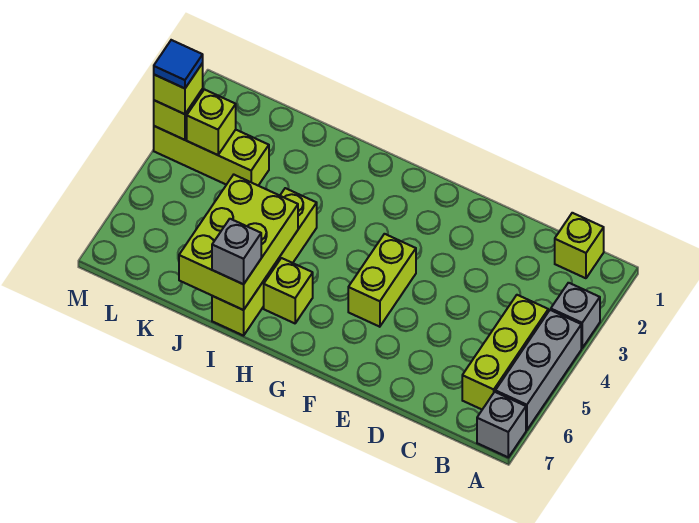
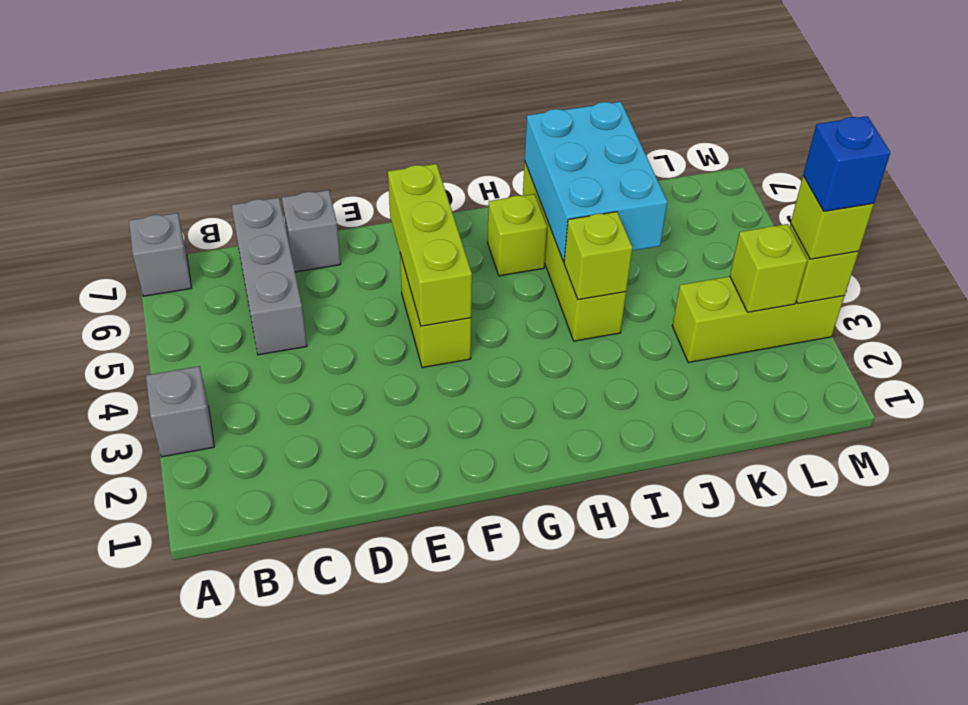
grey brick A4:A6 level 1 -> grey brick C5:C7 level 1
lime brick B1 level 1 -> lime brick I4 level 2
lime brick B4:B6 level 1 -> lime brick F4:F6 level 2
lime brick I5:J7 level 2 -> cyan brick I5:J7 level 2
grey brick I7 level 3 -> grey brick D7 level 1
blue tile M3 level 4 -> blue brick M3 level 4

